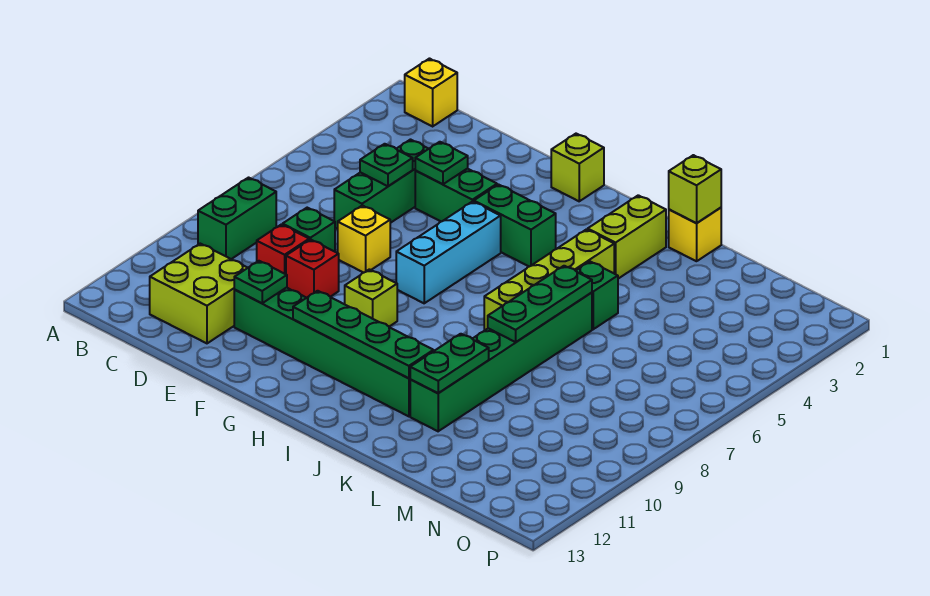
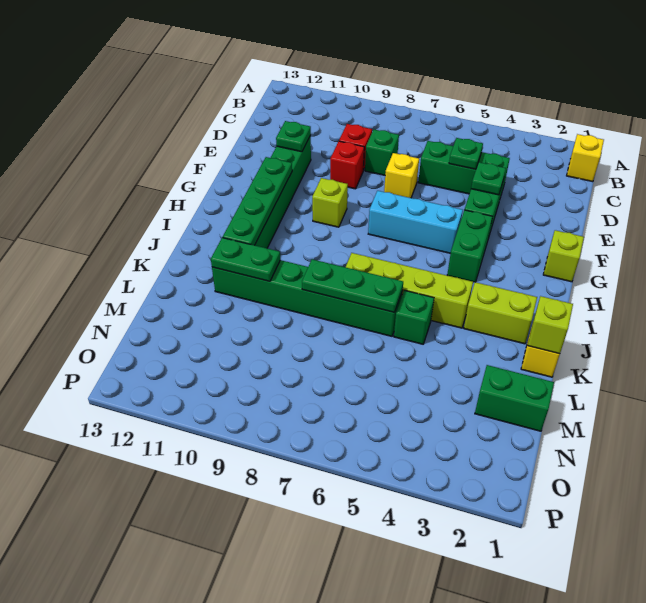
green brick B8:B9 level 1 -> green brick M1:M2 level 1
lime brick C11:D12 level 1 -> none

